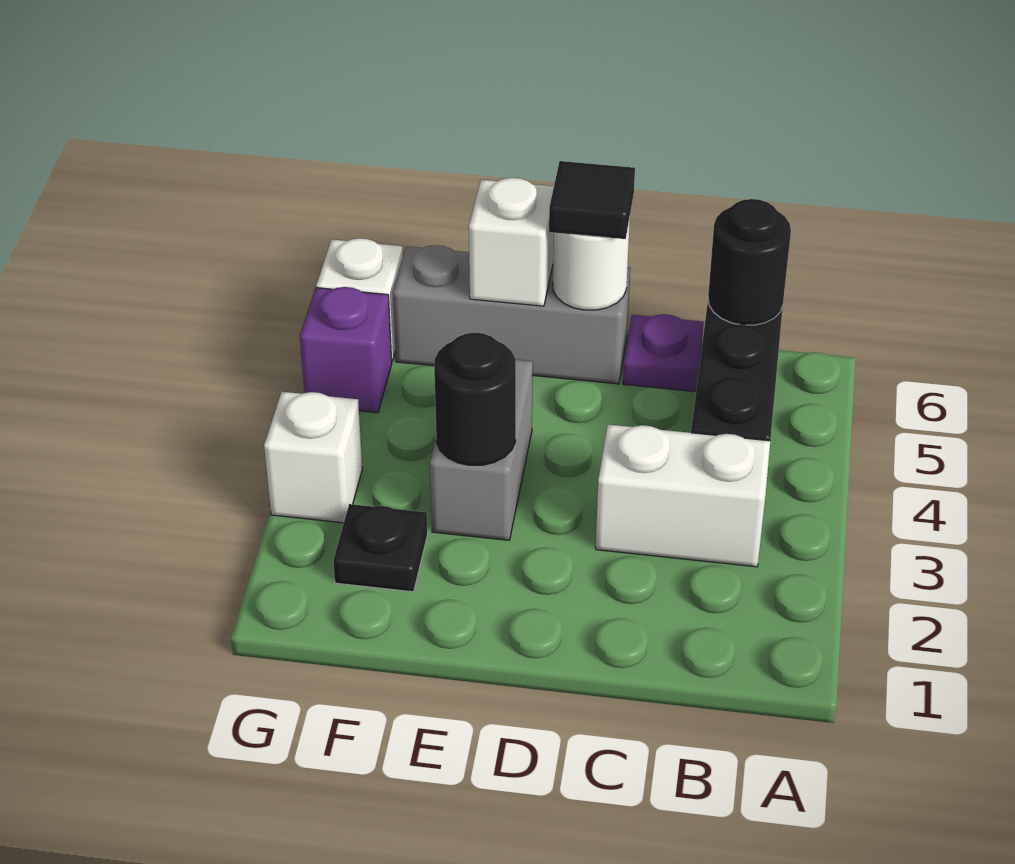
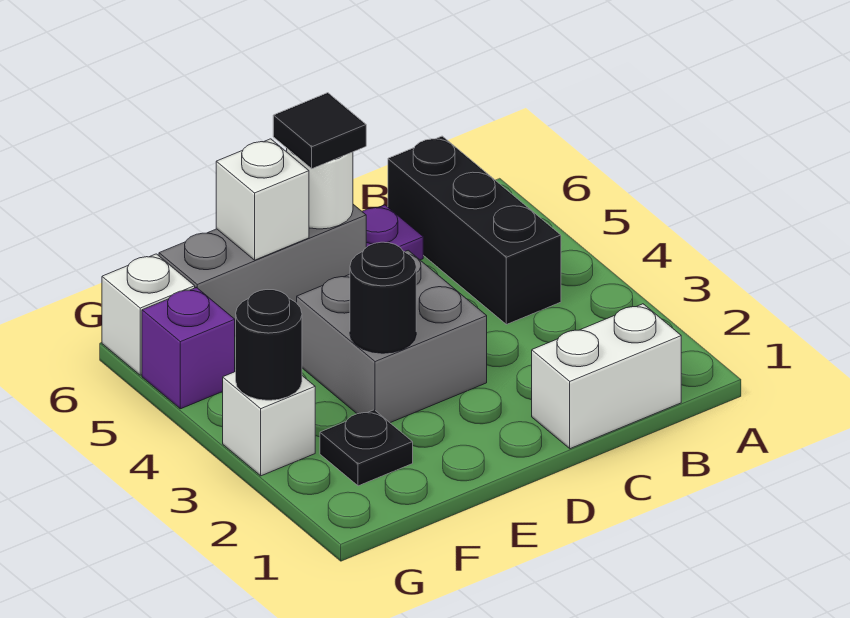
white brick B3:C3 level 1 -> white brick B1:C1 level 1
black round brick B6 level 2 -> black round brick G3 level 2
grey brick E3:E4 level 1 -> grey brick D3:E4 level 1

